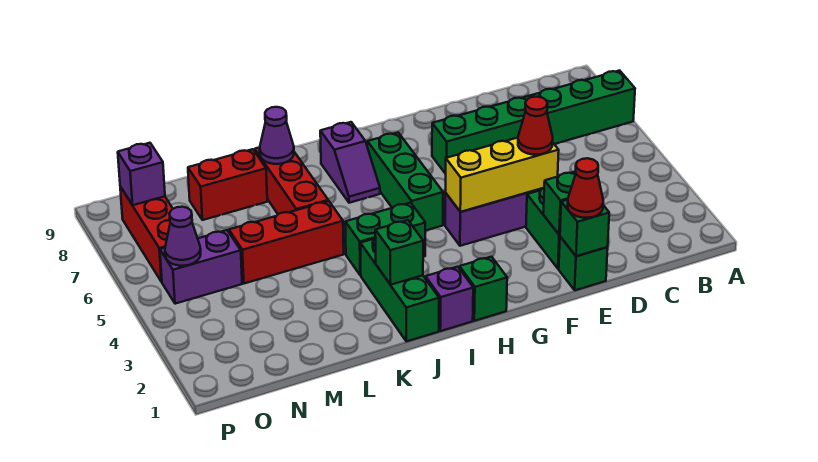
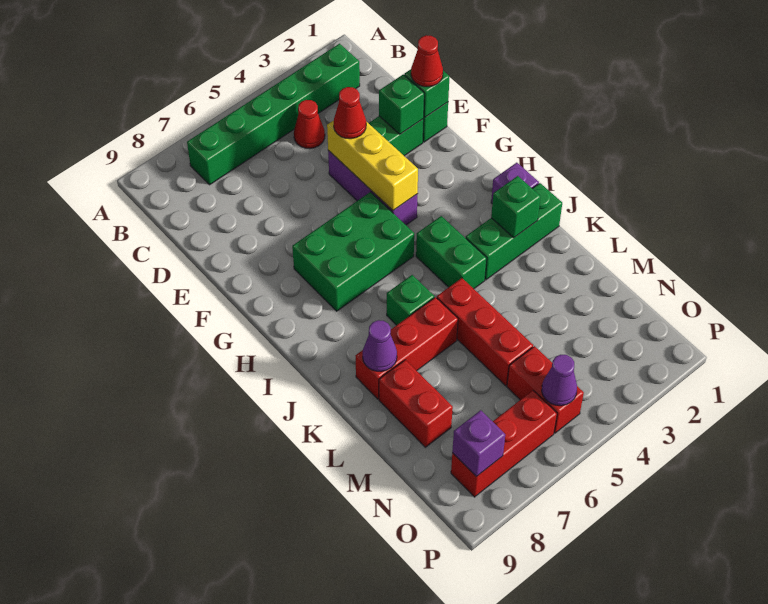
green brick A7:F7 level 1 -> green brick B2:B7 level 1
none -> red cone C4 level 1
green brick H1 level 1 -> green brick J6 level 1
green brick H5:H7 level 1 -> green brick G5:H7 level 1
purple slope I7:I8 level 1 top 8 -> none
purple brick N5:O5 level 1 -> red brick N5:O5 level 1

